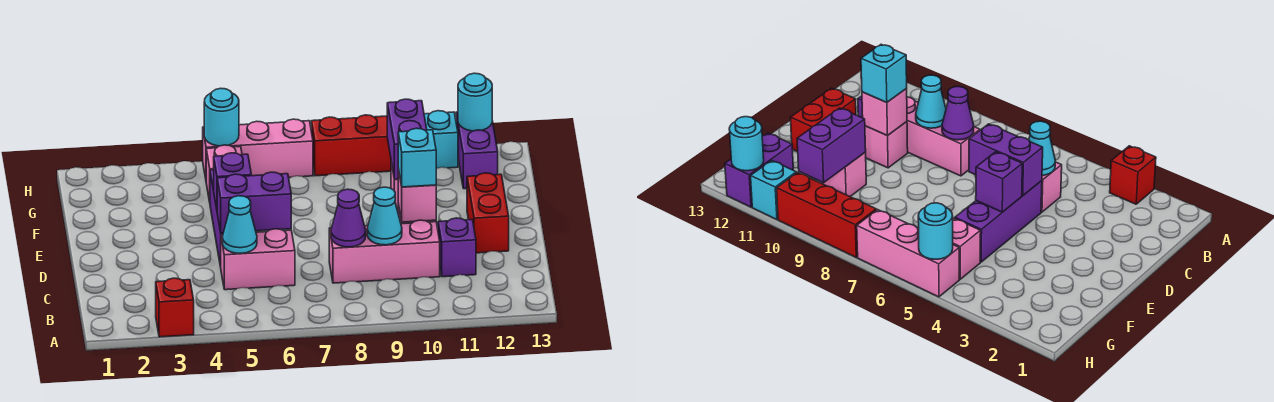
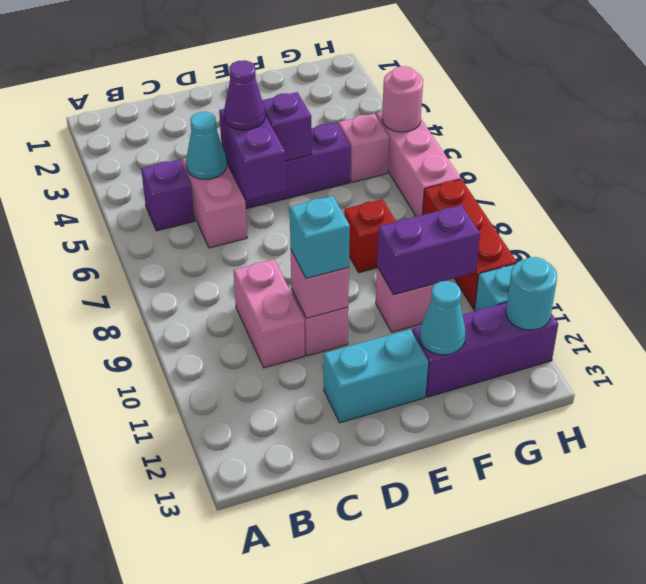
red brick A3 level 1 -> red brick F8 level 1
pink brick C8:C10 level 1 -> pink brick C9:C10 level 1
purple cone C8 level 2 -> purple cone D5 level 3
cyan cone C9 level 2 -> cyan cone F12 level 2
purple brick C11 level 1 -> purple brick B5 level 1
red brick D12:E12 level 1 -> cyan brick D12:E12 level 1
purple brick G12:H12 level 1 -> purple brick F12:H12 level 1
cyan round brick H5 level 2 -> pink round brick H5 level 2

